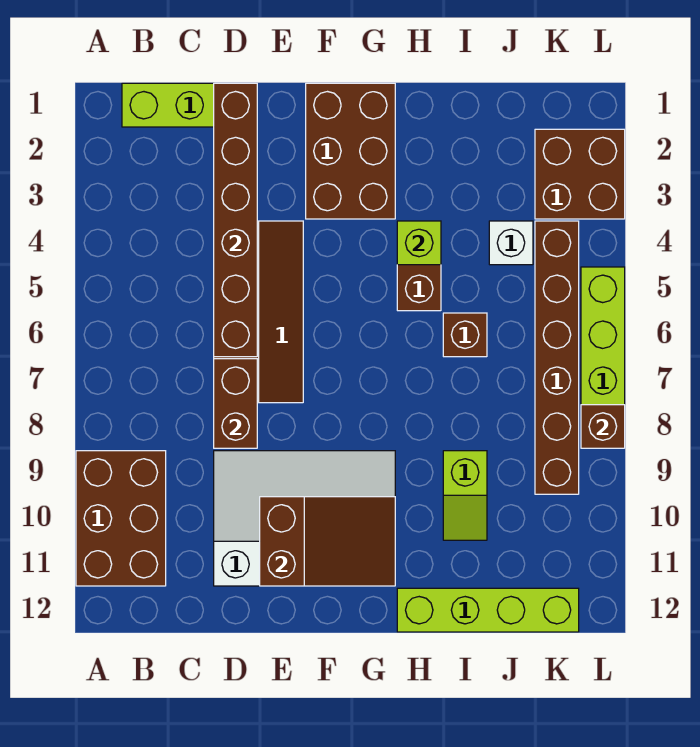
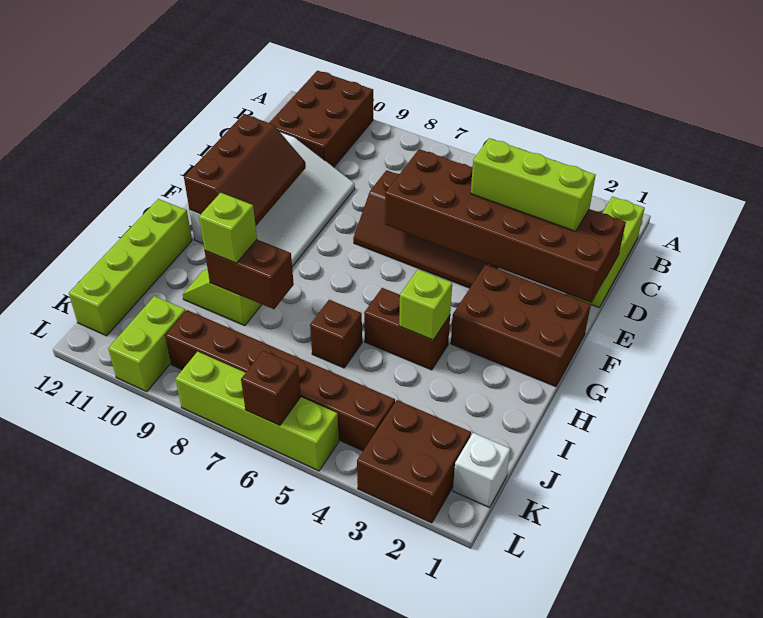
brown brick A9:B11 level 1 -> brown brick A10:C11 level 1
brown brick D1:D6 level 2 -> brown brick D1:E6 level 2
none -> lime brick D2:D4 level 3
brown brick D7:D8 level 2 -> brown brick I8:I9 level 2
brown slope E10:G11 level 2 top E -> brown slope E10:G11 level 2 top 11
none -> lime brick I9 level 3
white brick J4 level 1 -> white brick K1 level 1
none -> lime brick K10:L10 level 1
brown brick L8 level 2 -> brown brick L6 level 2

